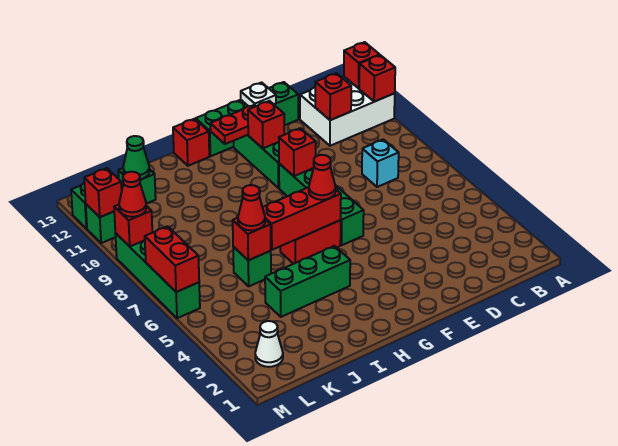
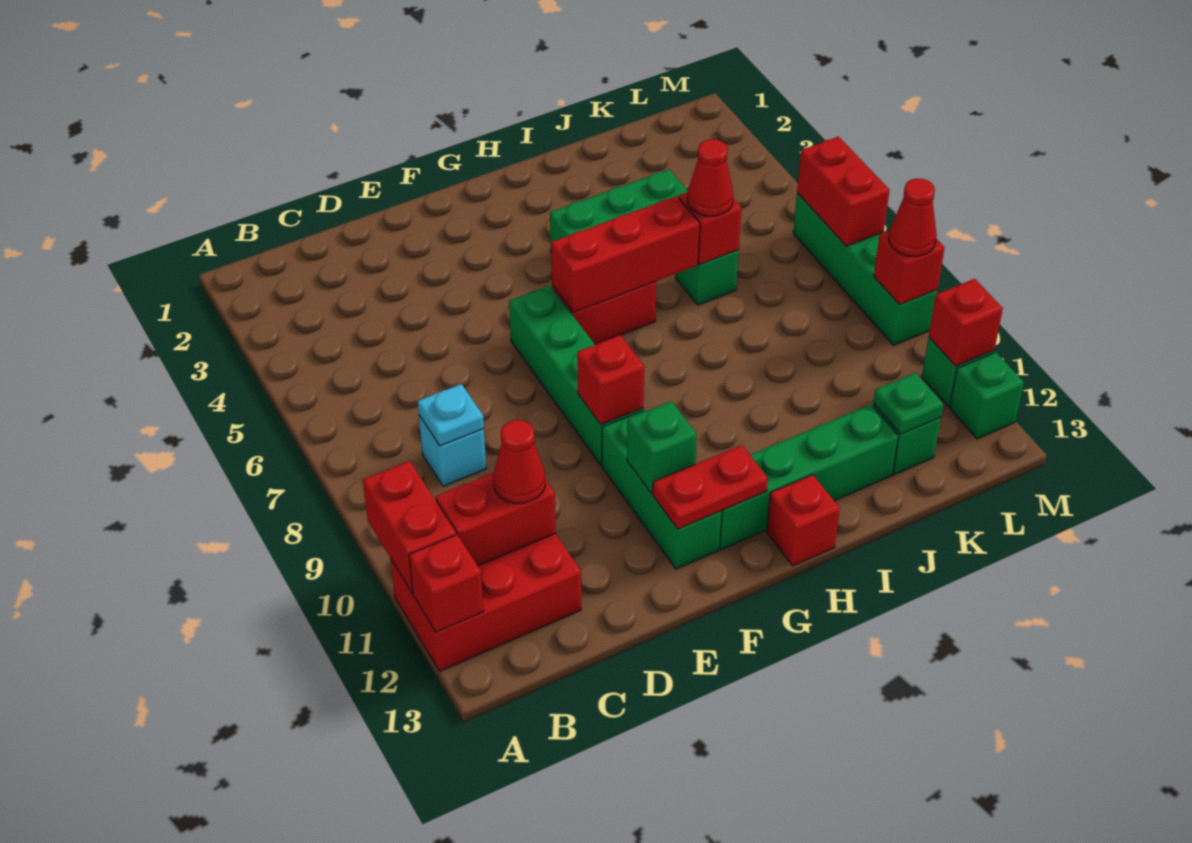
white brick A11:C12 level 1 -> red brick A11:C12 level 1
red brick A11 level 2 -> red brick A10:A11 level 2
none -> cyan plate C8 level 2
red brick C11 level 2 -> red brick B11:C11 level 2
green brick D13:G13 level 1 -> green brick G12:J12 level 1
white plate E13 level 2 -> none
red brick F11 level 2 -> green brick F11 level 2
red cone G6 level 3 -> red cone C11 level 3
green cone K12 level 2 -> green plate K12 level 2
white cone L2 level 1 -> none

